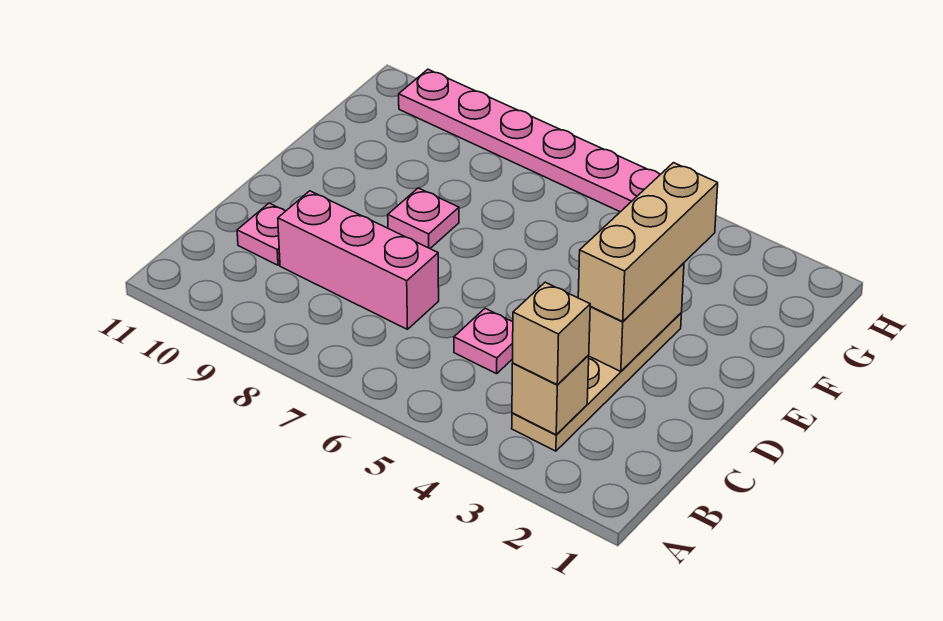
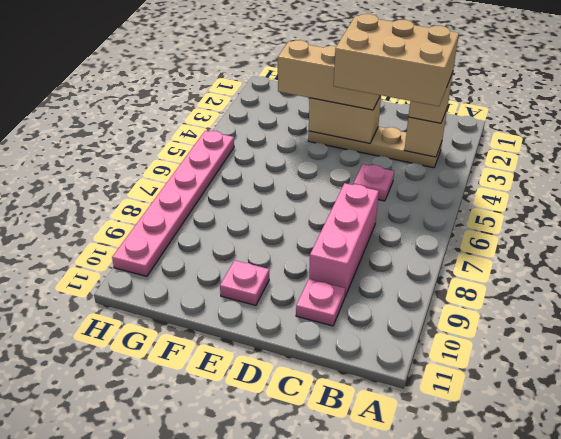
none -> tan brick B3:D4 level 4
pink plate E8 level 1 -> pink plate E10 level 1

